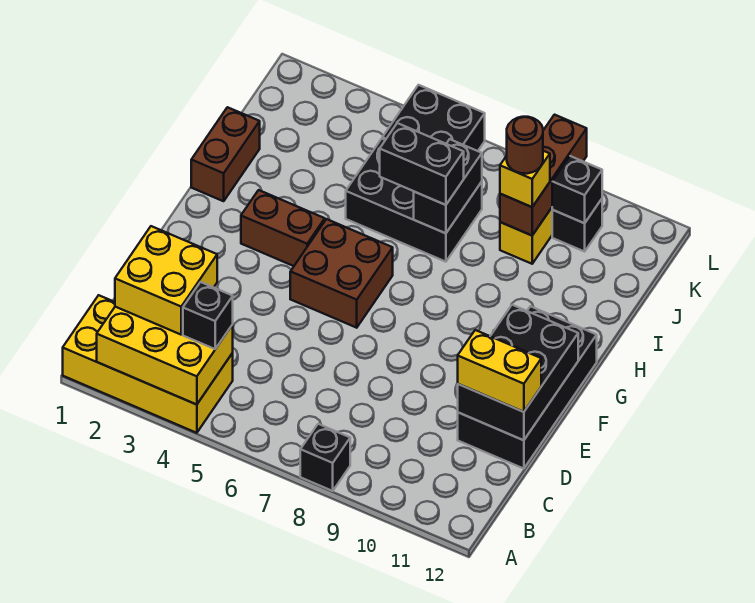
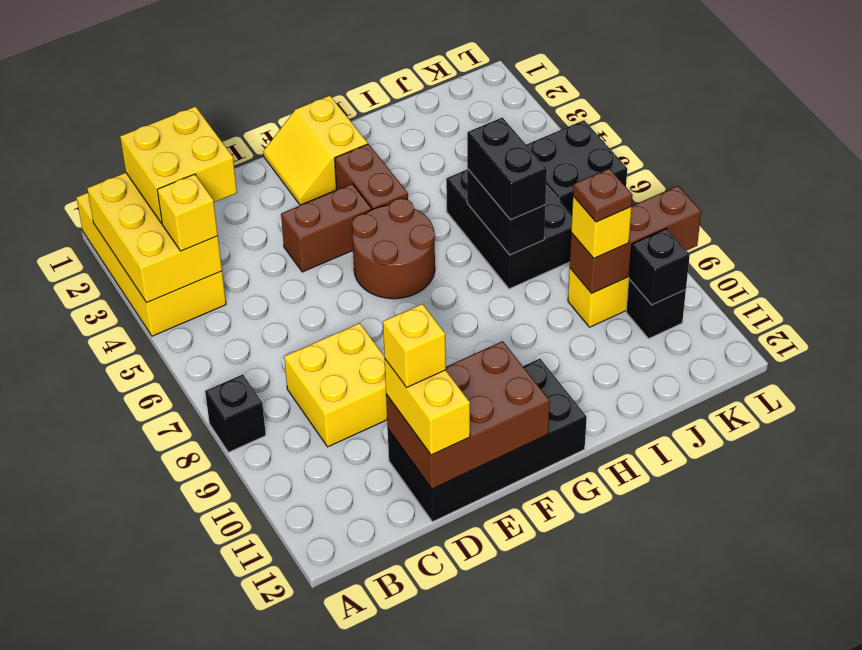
black brick B4 level 3 -> yellow brick B4 level 3
none -> yellow brick C8:D9 level 1
black brick D11:F12 level 2 -> brown brick D11:F12 level 2
none -> yellow brick D11 level 4
none -> yellow slope F1:G2 level 1 top G
brown brick F5:G6 level 1 -> brown round brick F5:G6 level 1
brown brick H1:I1 level 1 -> brown brick E4:F4 level 1
black brick I7:J7 level 2 -> black brick I6:I7 level 2
brown round brick J9 level 4 -> brown plate J9 level 4

